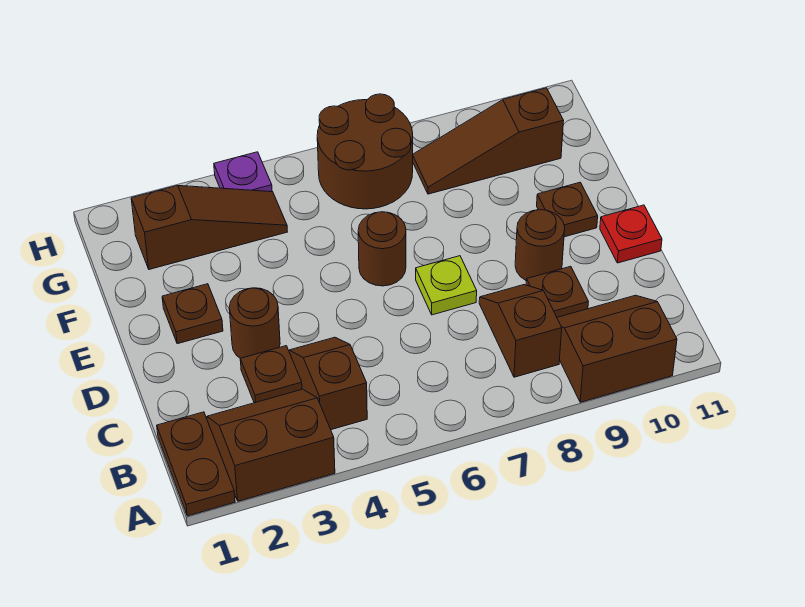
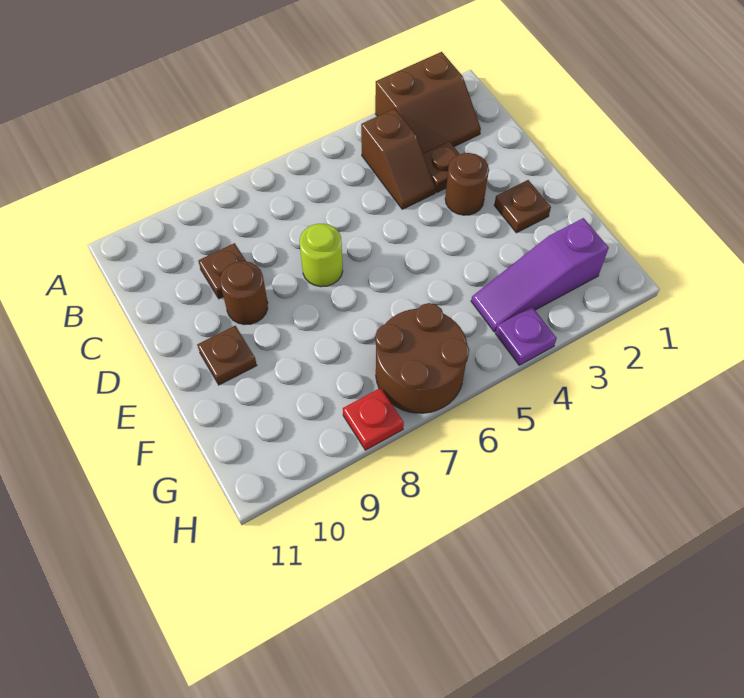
brown plate A1:B1 level 1 -> none
brown slope A9:B10 level 1 top A -> none
brown slope B8:C8 level 1 top B -> none
lime plate D7 level 1 -> lime round brick D7 level 1
red plate D11 level 1 -> red plate H8 level 1
brown round brick E6 level 1 -> none
brown slope G2:G4 level 1 top 2 -> purple slope G2:G4 level 1 top 2
brown slope G8:G10 level 1 top 10 -> none

